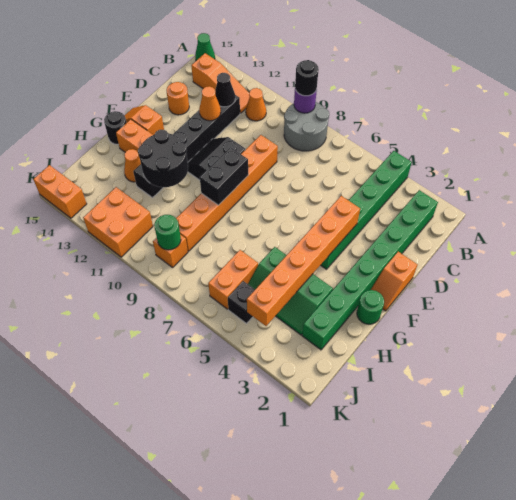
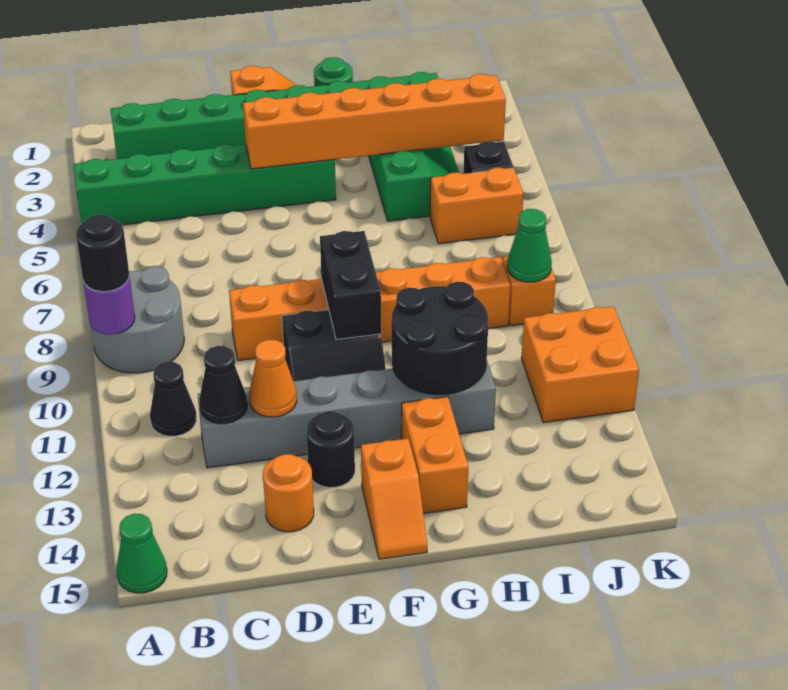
orange cone B11 level 1 -> black cone B11 level 1
orange slope B12:B14 level 1 top 14 -> none
black brick C12:H12 level 1 -> grey brick C12:H12 level 1
black brick F9:G9 level 2 -> black brick F9:F10 level 2
black round brick G15 level 1 -> black round brick E13 level 1
orange cone H13 level 1 -> none
green round brick J9 level 2 -> green cone J9 level 2
orange brick K14:K15 level 1 -> none

